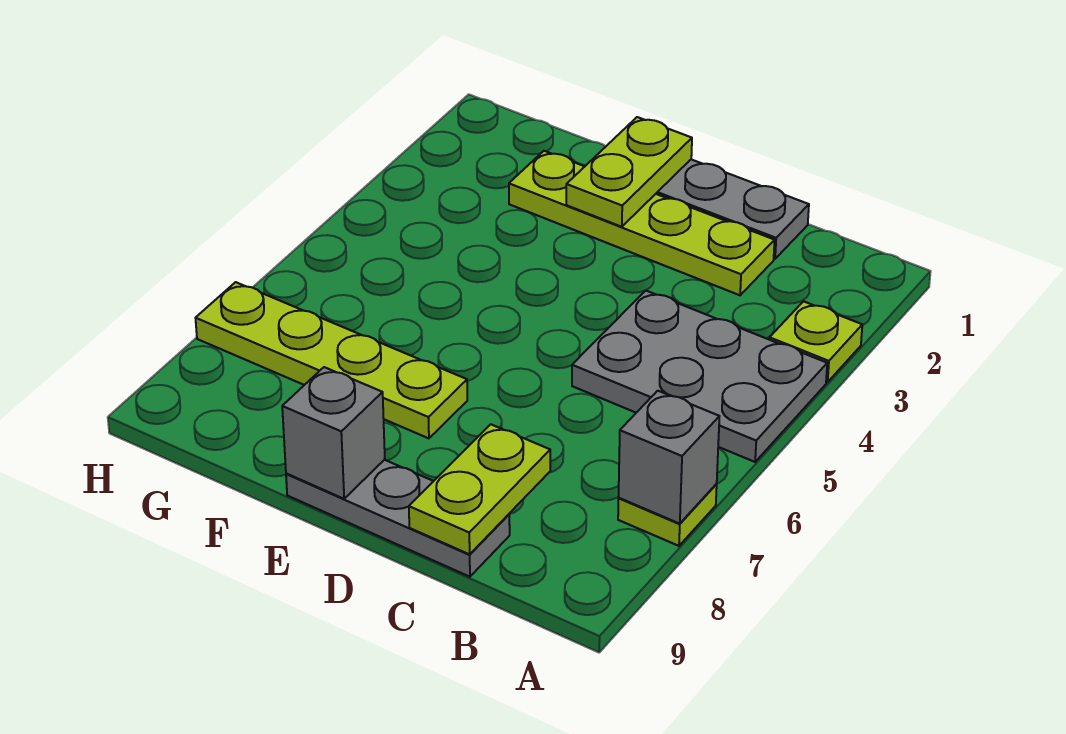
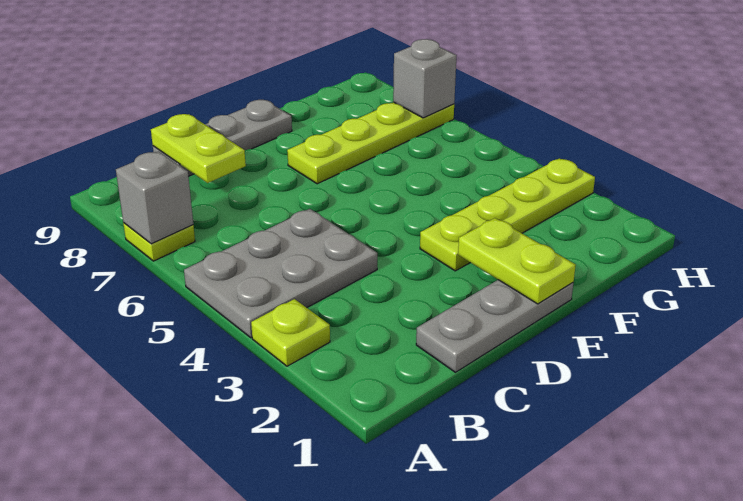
lime plate C2:F2 level 1 -> lime plate E3:H3 level 1
grey brick E9 level 2 -> grey brick H7 level 2

